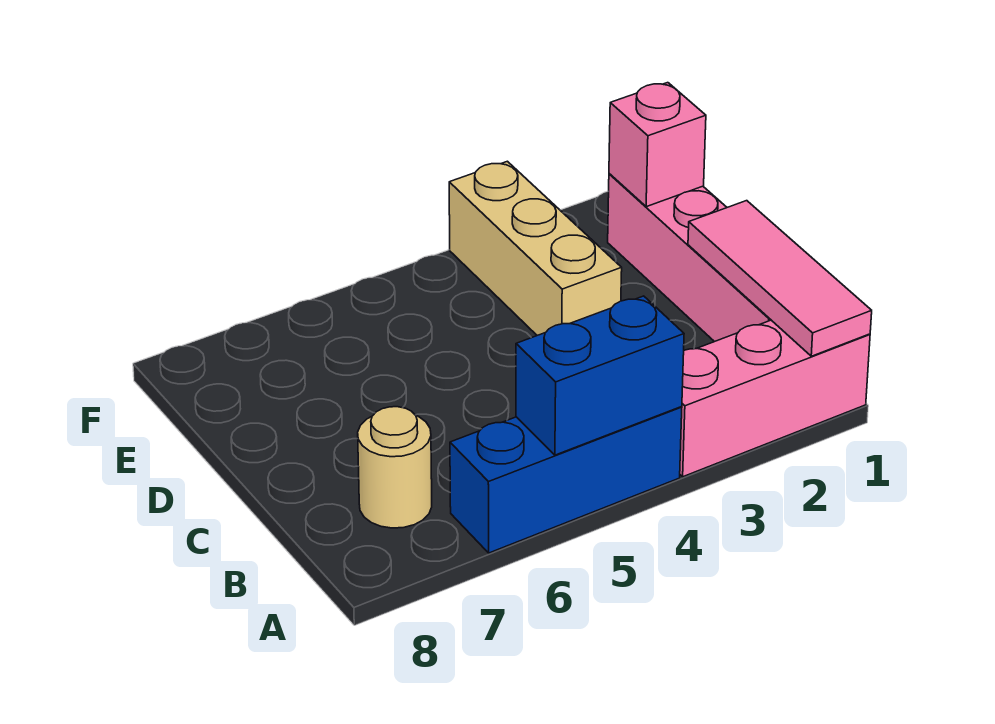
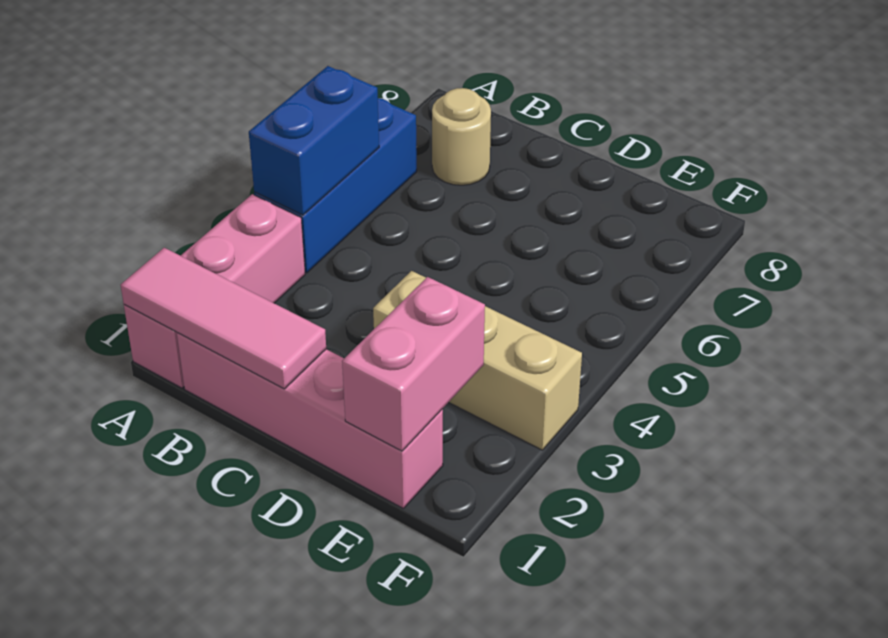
pink brick E1 level 2 -> pink brick E1:E2 level 2

